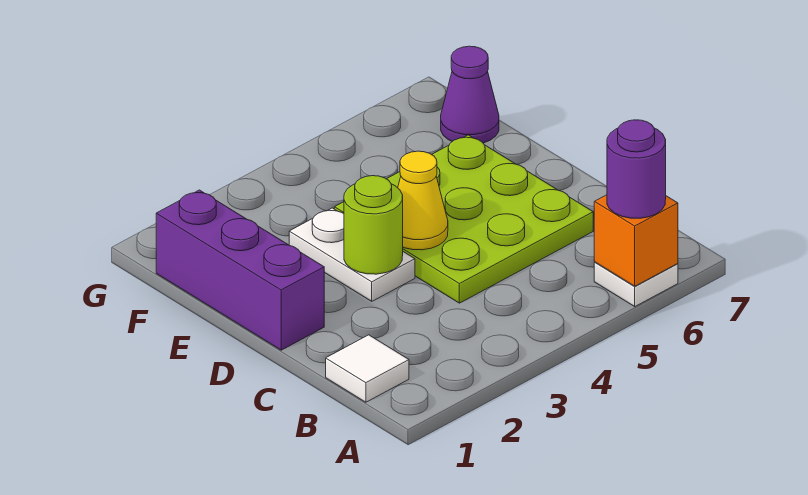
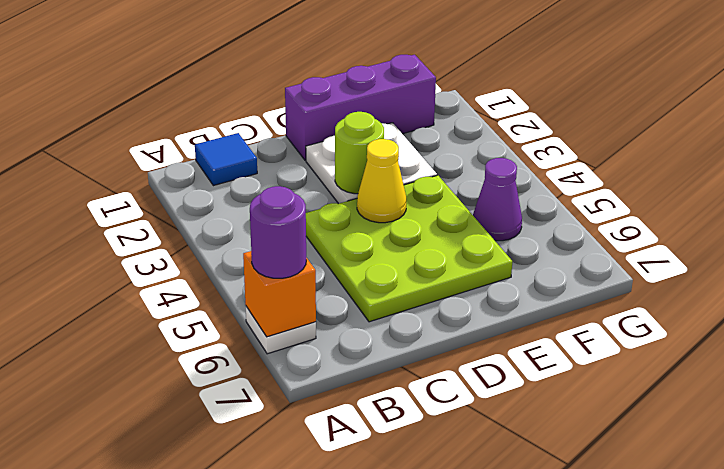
white tile B1 level 1 -> blue tile B1 level 1
white plate D3:E3 level 1 -> white plate D2:E3 level 1
purple cone F7 level 1 -> purple cone F5 level 1

